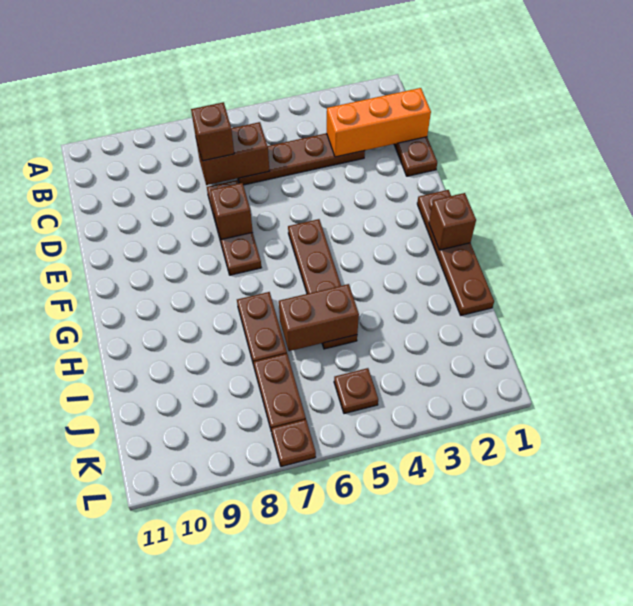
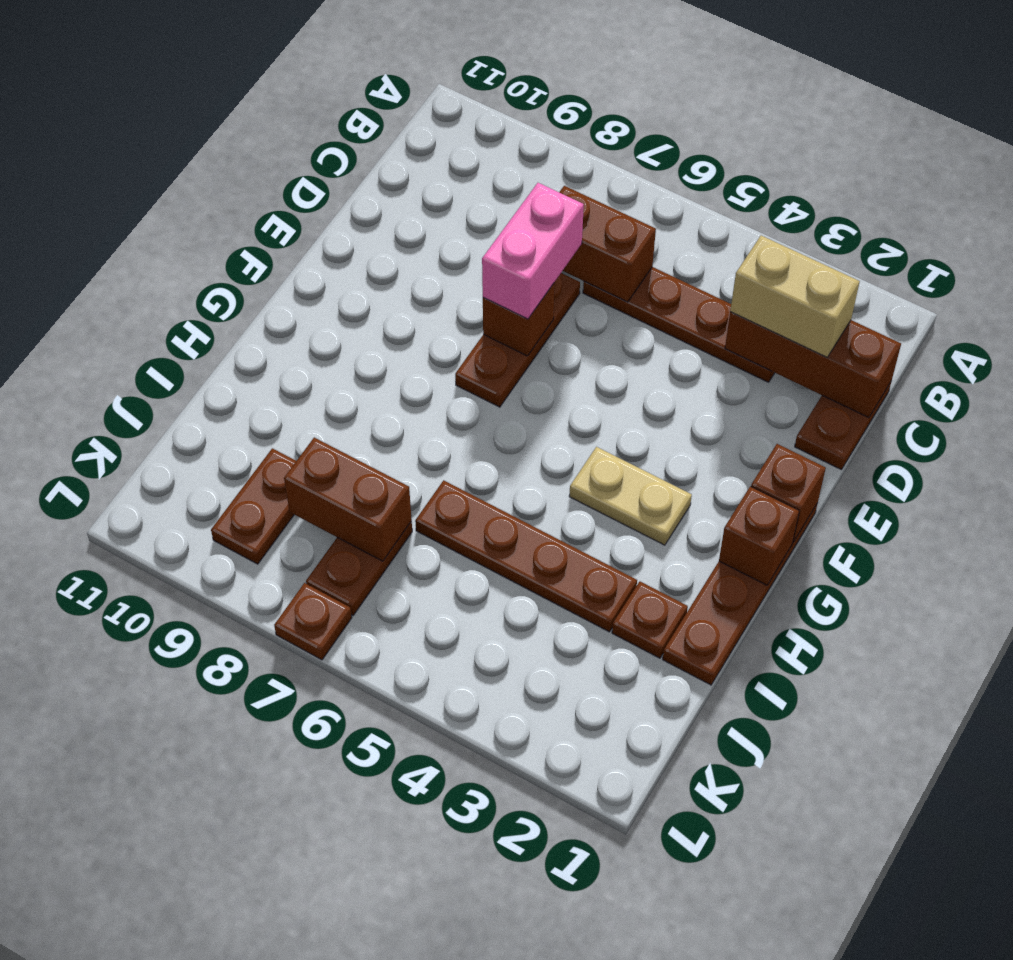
orange brick C1:C3 level 2 -> brown brick C1:C3 level 2
none -> tan brick C2:C3 level 3
brown brick C7 level 3 -> brown brick F1 level 2
none -> pink brick D7:E7 level 3
brown plate F5:I5 level 1 -> brown plate I3:I6 level 1
none -> tan plate G3:G4 level 1
brown plate H7:I7 level 1 -> brown plate J9:K9 level 1
brown brick I5:I6 level 2 -> brown brick J7:J8 level 2
brown plate K5 level 1 -> brown plate I2 level 1

